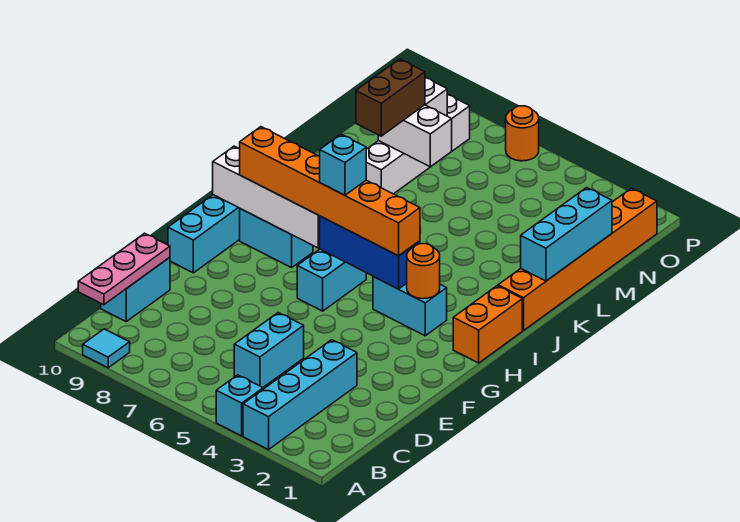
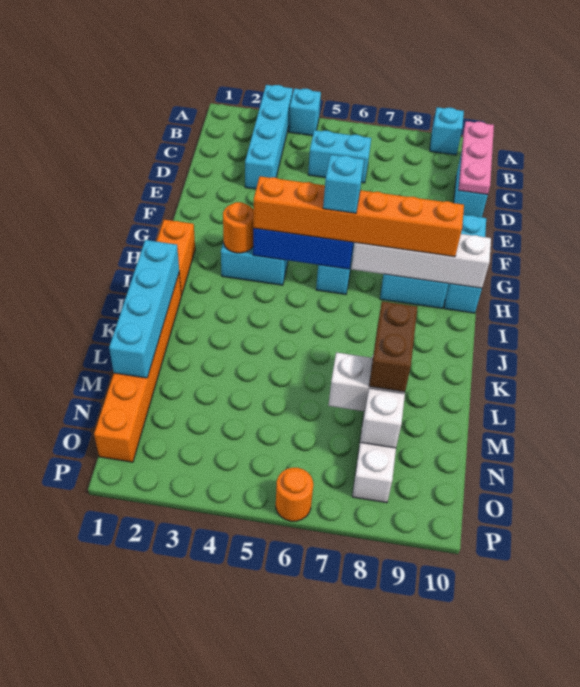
cyan tile A9 level 1 -> cyan brick A9 level 1
cyan brick C5:D5 level 1 -> cyan brick C5:C6 level 1
cyan brick K1:M1 level 2 -> cyan brick J1:M1 level 2

